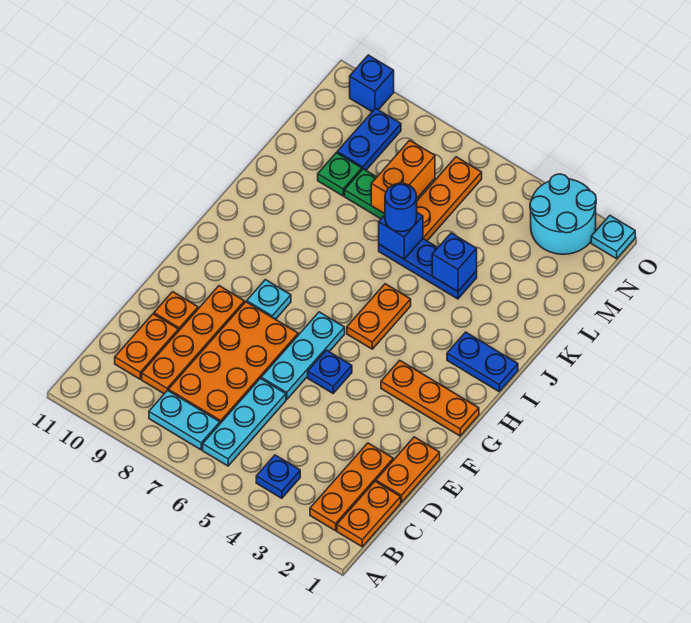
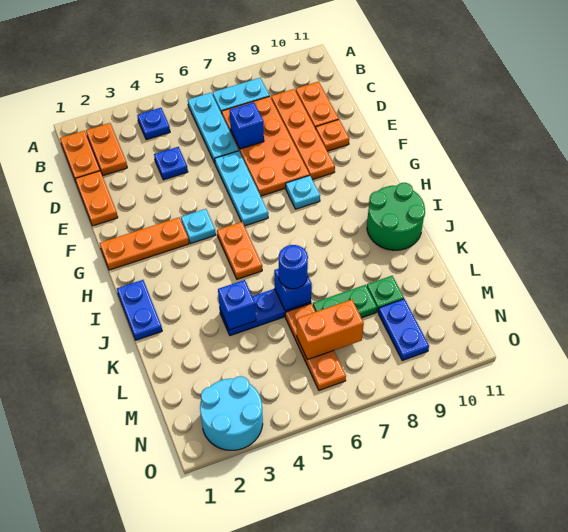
orange plate B2:D2 level 1 -> orange plate B2:C2 level 1
blue plate F5 level 1 -> blue plate D4 level 1
blue plate I1:I2 level 1 -> blue plate I1:J1 level 1
none -> green round brick I10:J11 level 1
orange brick L7:M7 level 2 -> orange brick M6:M7 level 2
cyan plate O1 level 1 -> cyan plate G4 level 1
blue brick O10 level 1 -> blue brick D7 level 2

